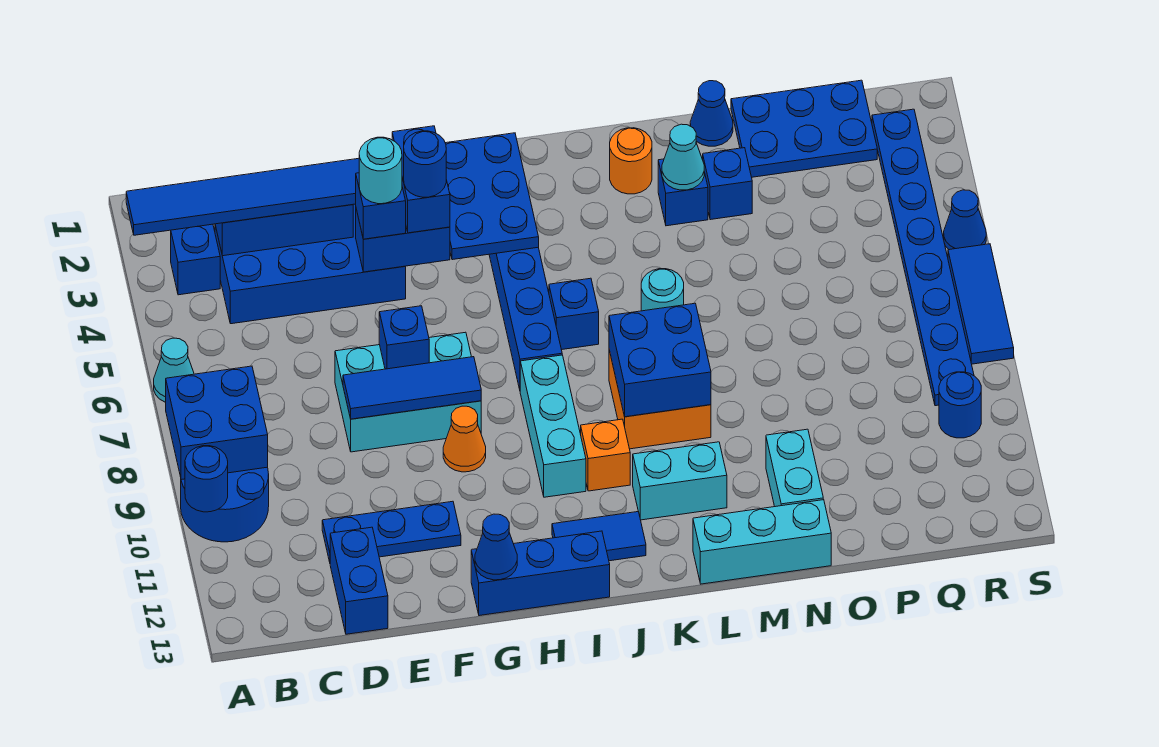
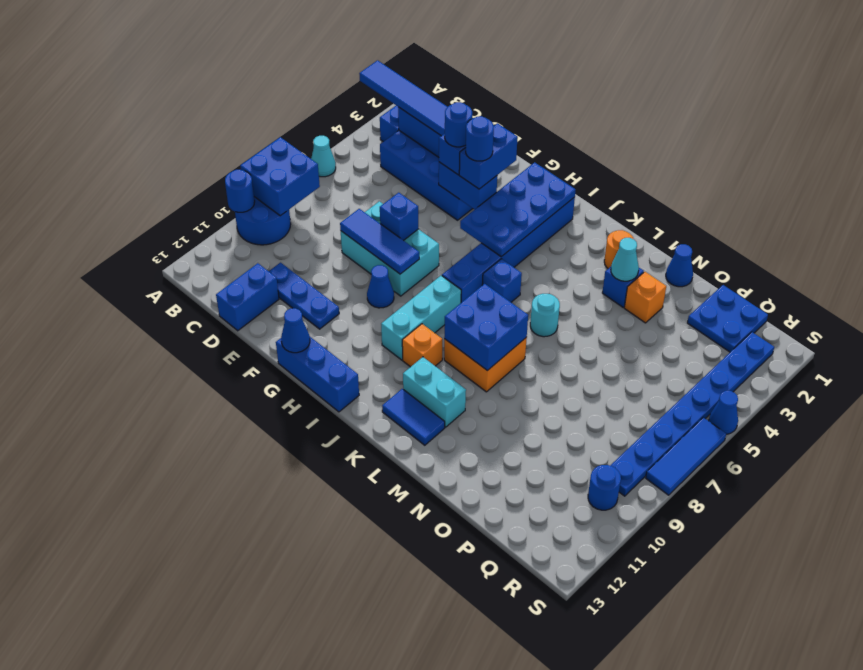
cyan round brick F4 level 4 -> blue round brick F4 level 4
orange cone G9 level 1 -> blue cone G9 level 1
blue plate H2:I4 level 2 -> blue plate H2:I5 level 2
blue tile I12:J12 level 1 -> blue tile K12:L12 level 1
cyan brick L13:N13 level 1 -> none
blue brick N3 level 1 -> orange brick N3 level 1
cyan brick N11:N12 level 1 -> none
blue plate O1:Q2 level 1 -> blue plate P1:Q2 level 1

